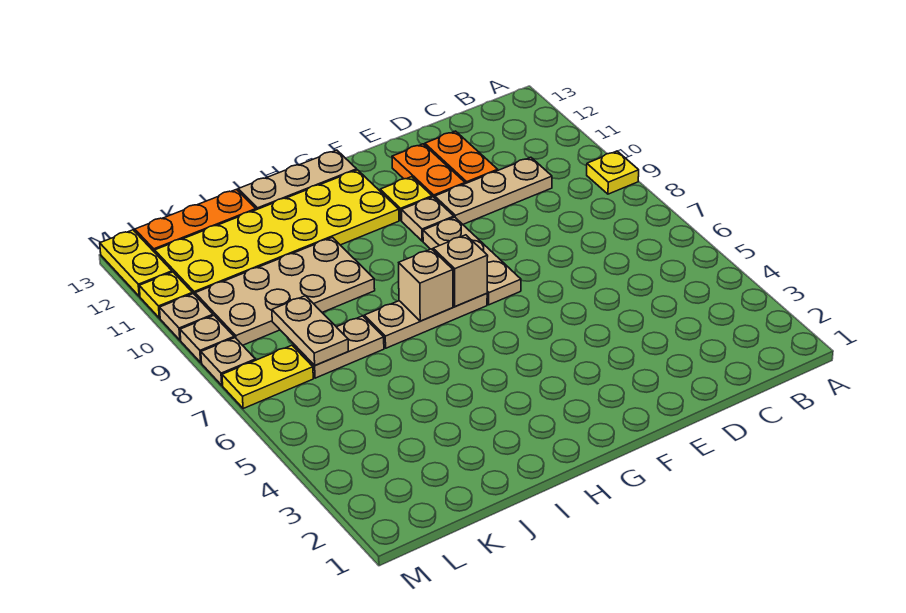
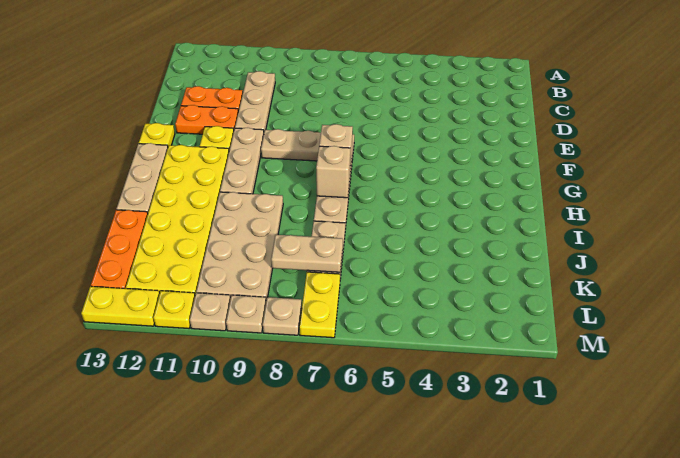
yellow plate A9 level 1 -> yellow plate F13 level 1
tan plate F10 level 1 -> tan plate F10:H10 level 1

